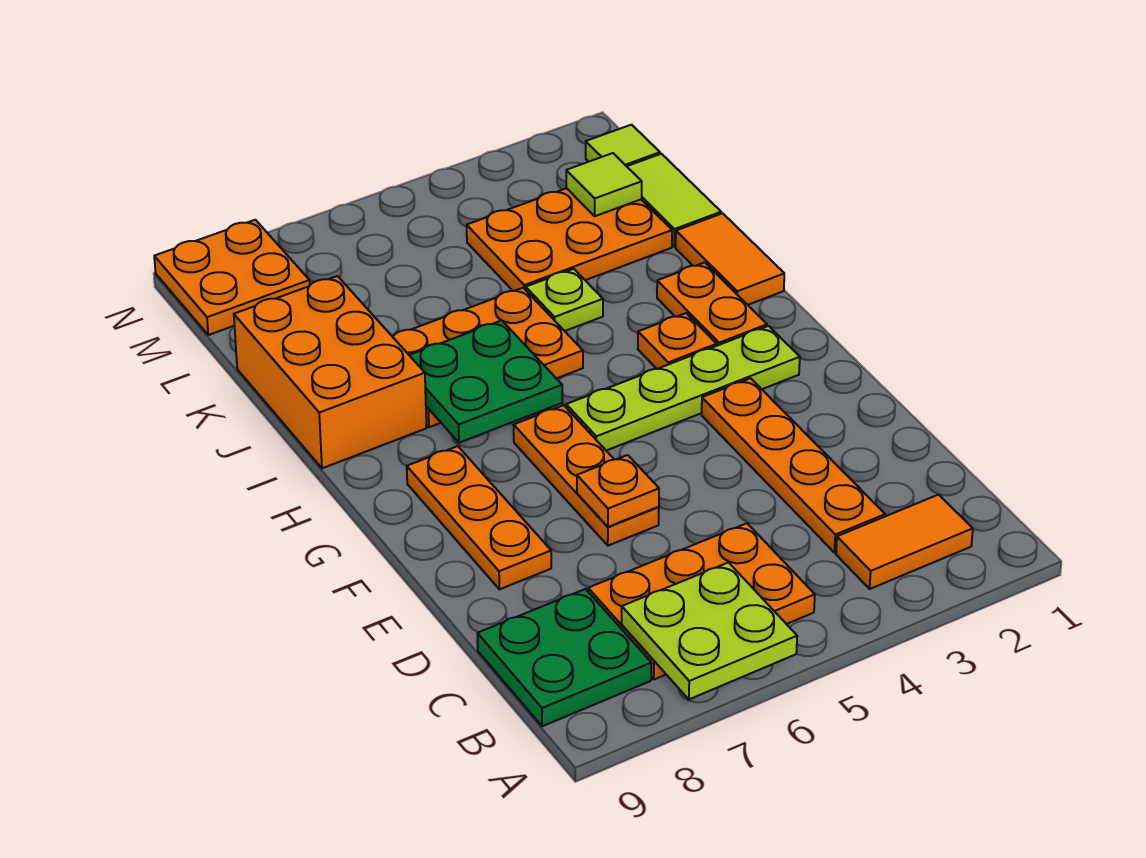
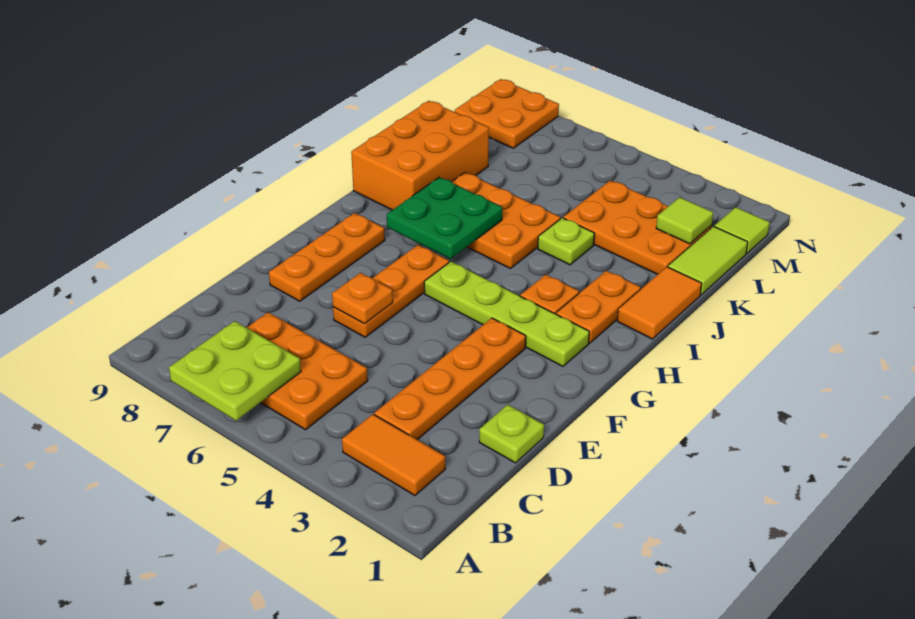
green plate B8:C9 level 1 -> none
none -> lime plate D1 level 1

